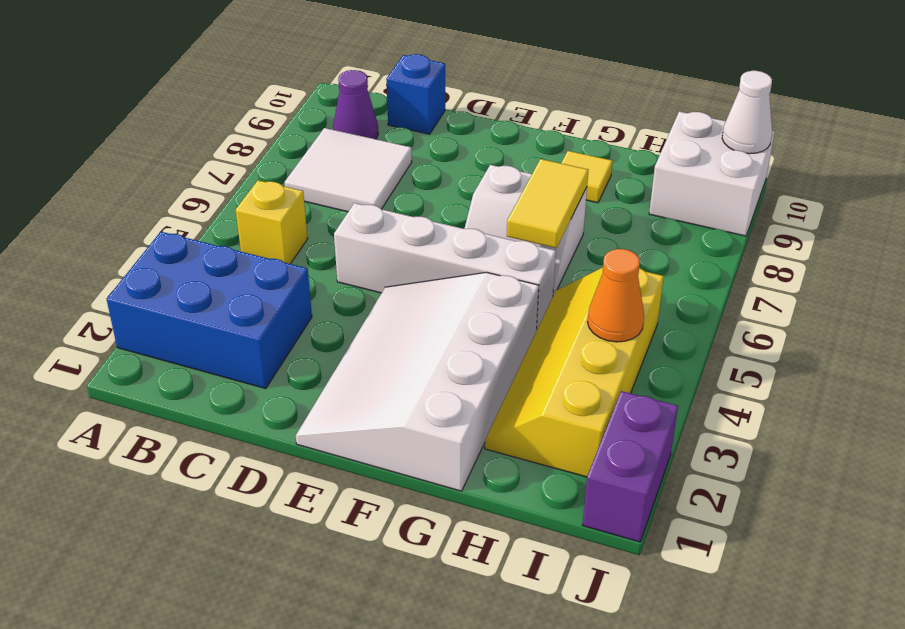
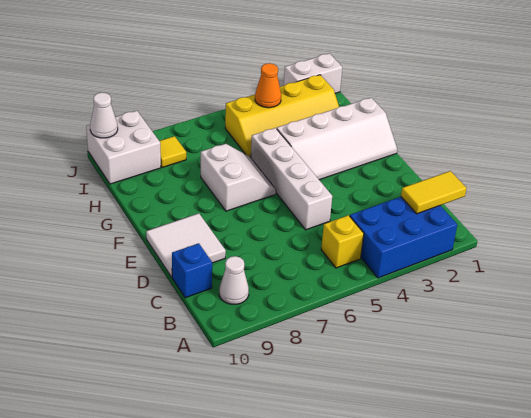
blue brick A2:C3 level 1 -> blue brick A2:B4 level 1
white tile B7:C8 level 1 -> white tile D9:E10 level 1
purple cone B9 level 1 -> white cone B9 level 1
white slope E1:G4 level 1 top G -> white slope F1:G4 level 1 top G
yellow tile G6:G7 level 2 -> yellow tile B1:B2 level 2
yellow tile G9 level 1 -> yellow tile I8 level 1
purple brick J1:J2 level 1 -> white brick J1:J2 level 1

